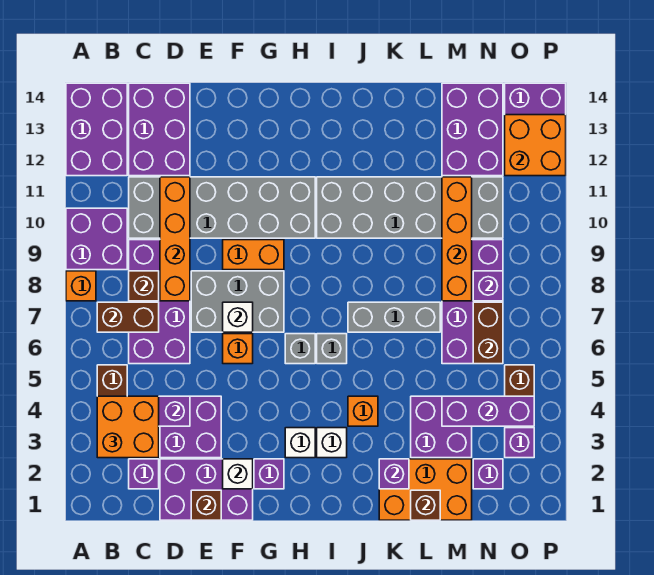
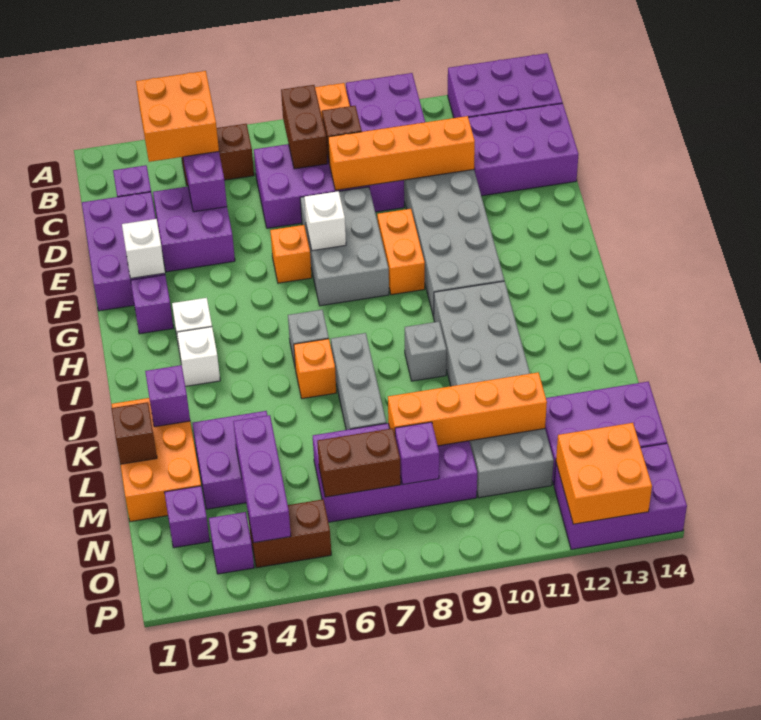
brown brick E1 level 2 -> none
grey brick H6 level 1 -> grey brick J9 level 1
orange brick J4 level 1 -> orange brick J6 level 1

